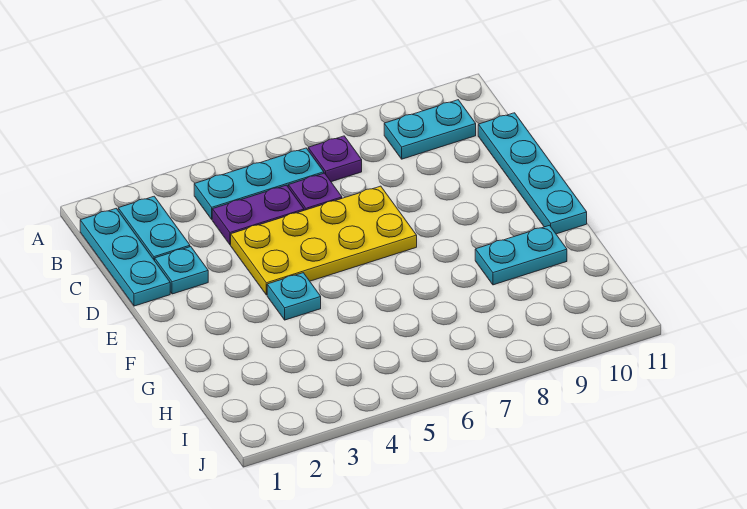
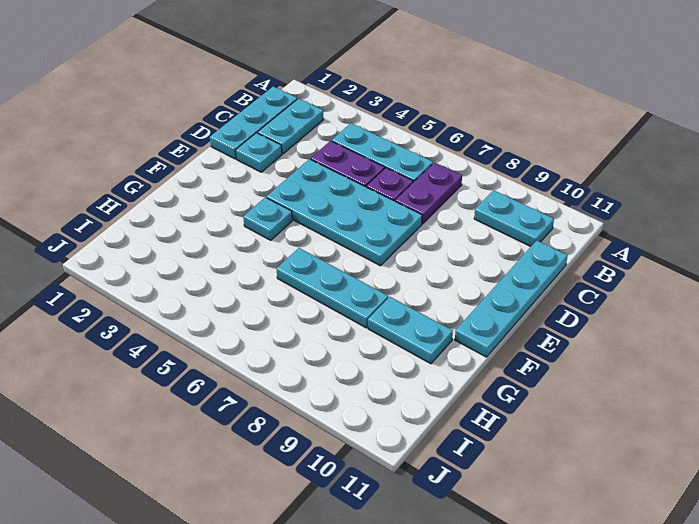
purple plate B7 level 1 -> purple plate B7:C7 level 1
yellow plate D4:E7 level 1 -> cyan plate D4:E7 level 1
none -> cyan plate G6:G8 level 1

